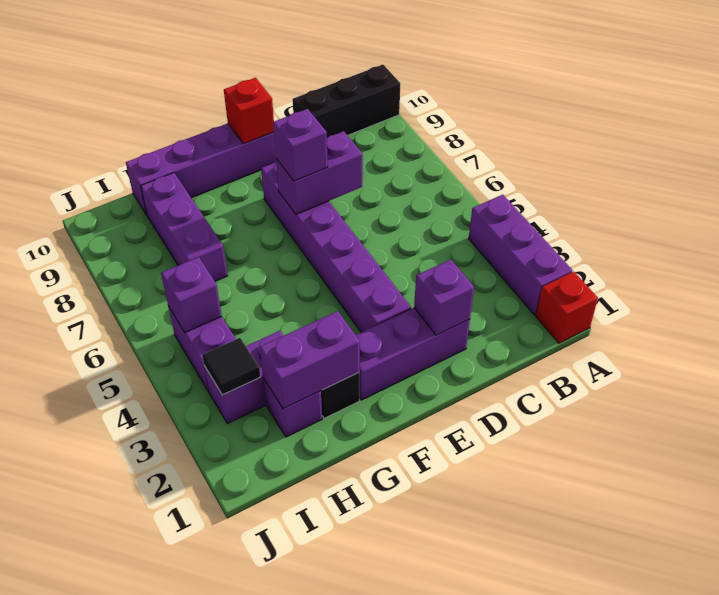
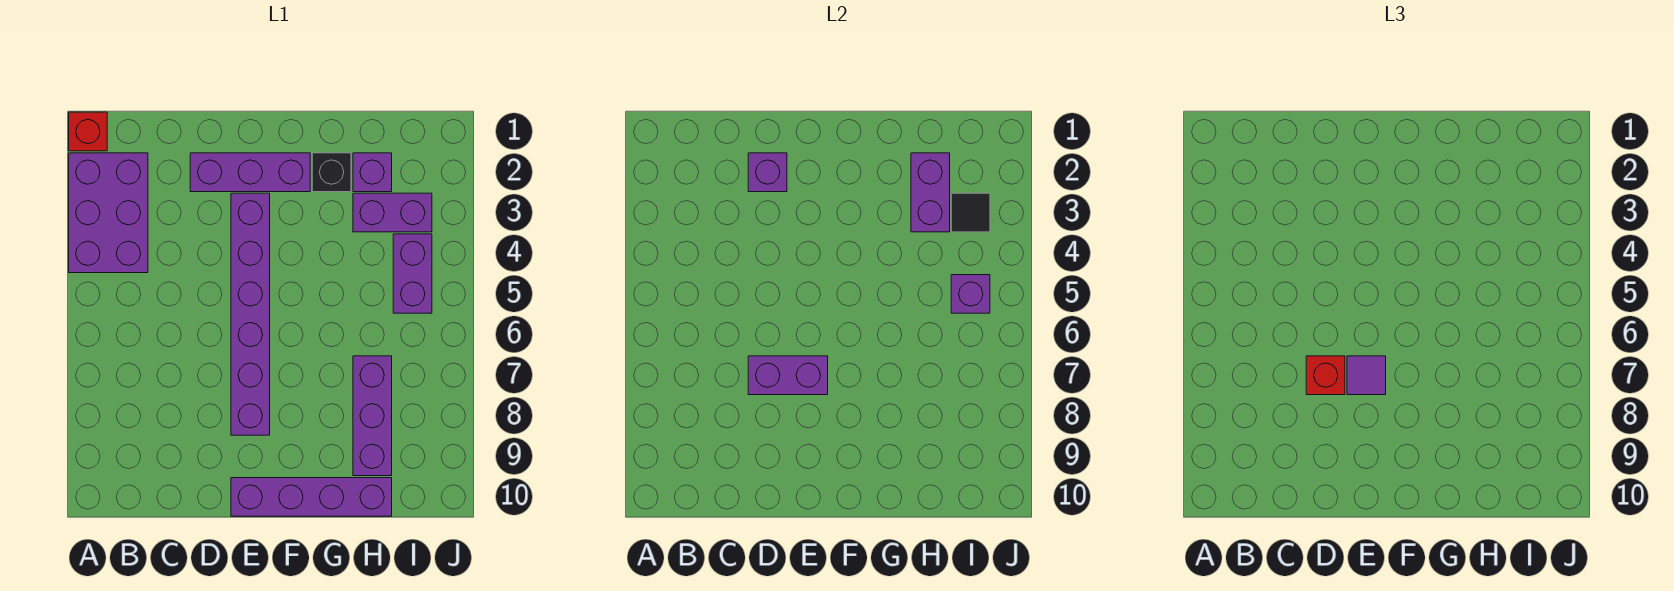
purple brick A2:A4 level 1 -> purple brick A2:B4 level 1
black brick A10:C10 level 1 -> none
purple brick E7 level 3 -> purple tile E7 level 3
red brick E10 level 2 -> red brick D7 level 3
purple brick G2:H2 level 2 -> purple brick H2:H3 level 2

